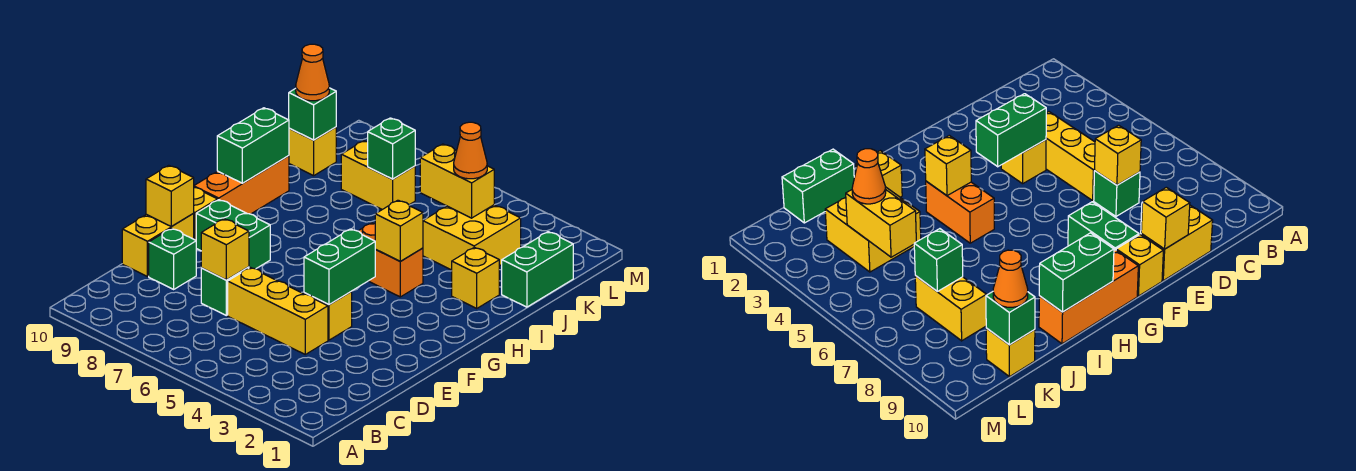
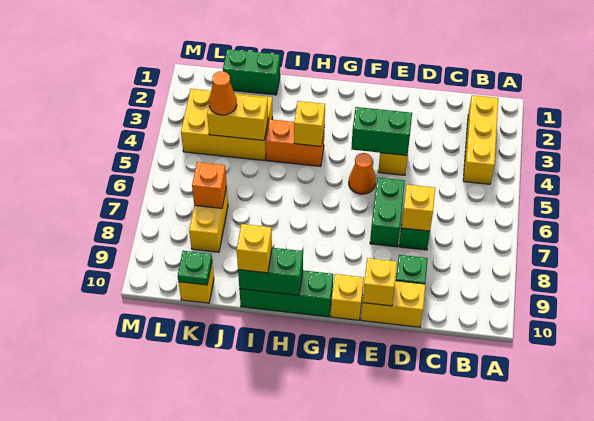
yellow brick D4:D6 level 1 -> yellow brick B2:B4 level 1
green brick F8:F9 level 1 -> green brick E6:E7 level 1
orange brick G10:I10 level 1 -> green brick G10:I10 level 1
orange brick H4:H5 level 1 -> orange brick H4:I4 level 1
yellow brick I2 level 1 -> yellow brick I10 level 3
yellow brick J3:K4 level 1 -> yellow brick J3:L4 level 1
yellow brick K4:K5 level 2 -> yellow brick J4:K4 level 2
green brick K7 level 2 -> orange brick K7 level 2
green brick K10 level 2 -> green plate K10 level 2
orange cone K10 level 3 -> orange cone F5 level 1

